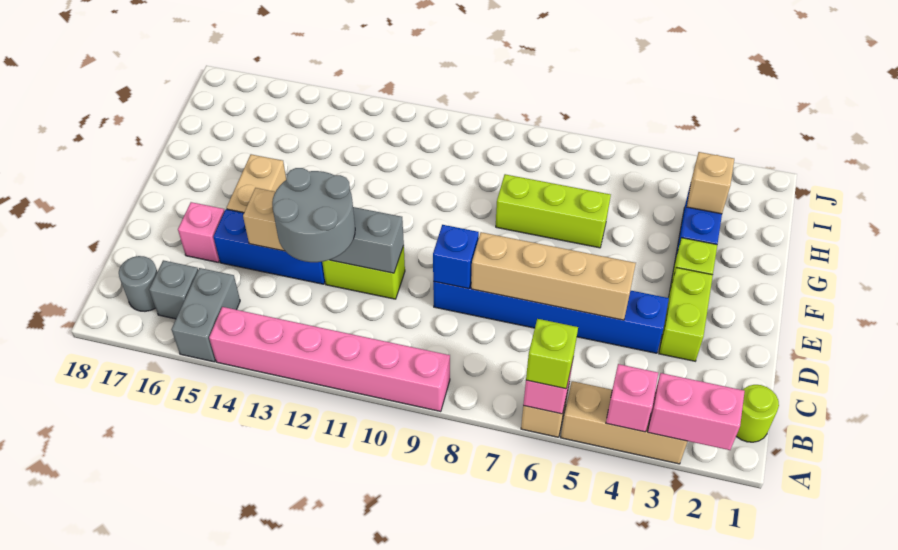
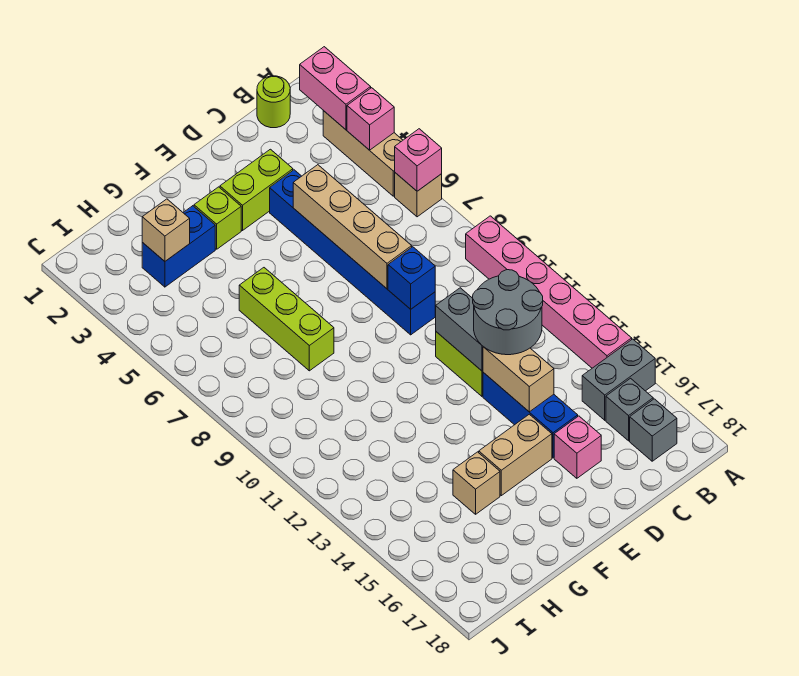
lime brick A6 level 3 -> none
grey round brick B17 level 1 -> grey brick B17 level 1
none -> tan brick G15 level 1

